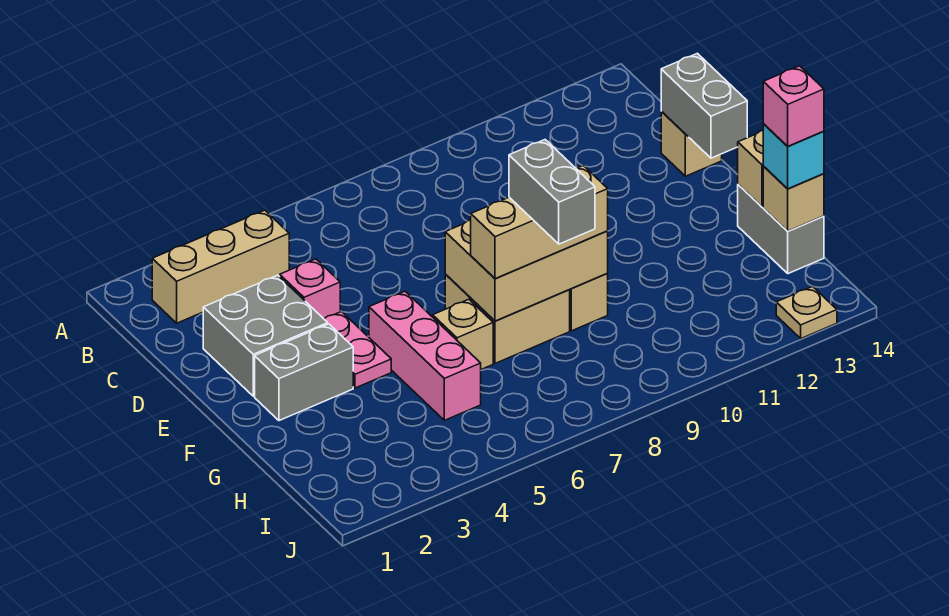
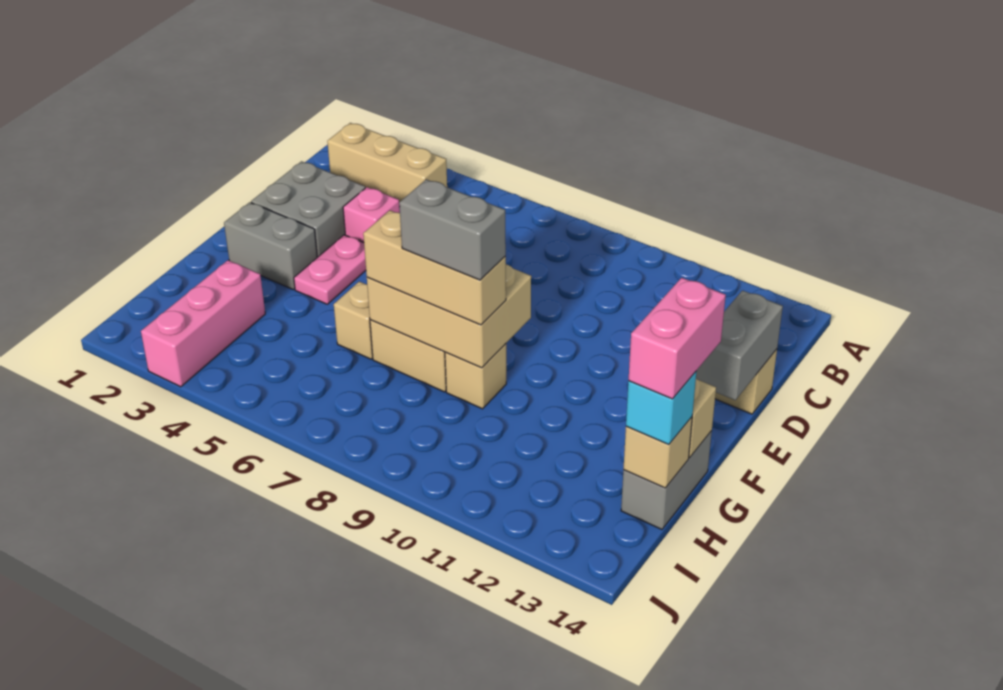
pink brick F5:H5 level 1 -> pink brick H3:J3 level 1
grey brick G8:H8 level 4 -> grey brick G8:G9 level 4
pink brick H14 level 4 -> pink brick G14:H14 level 4
tan plate J13 level 1 -> none

